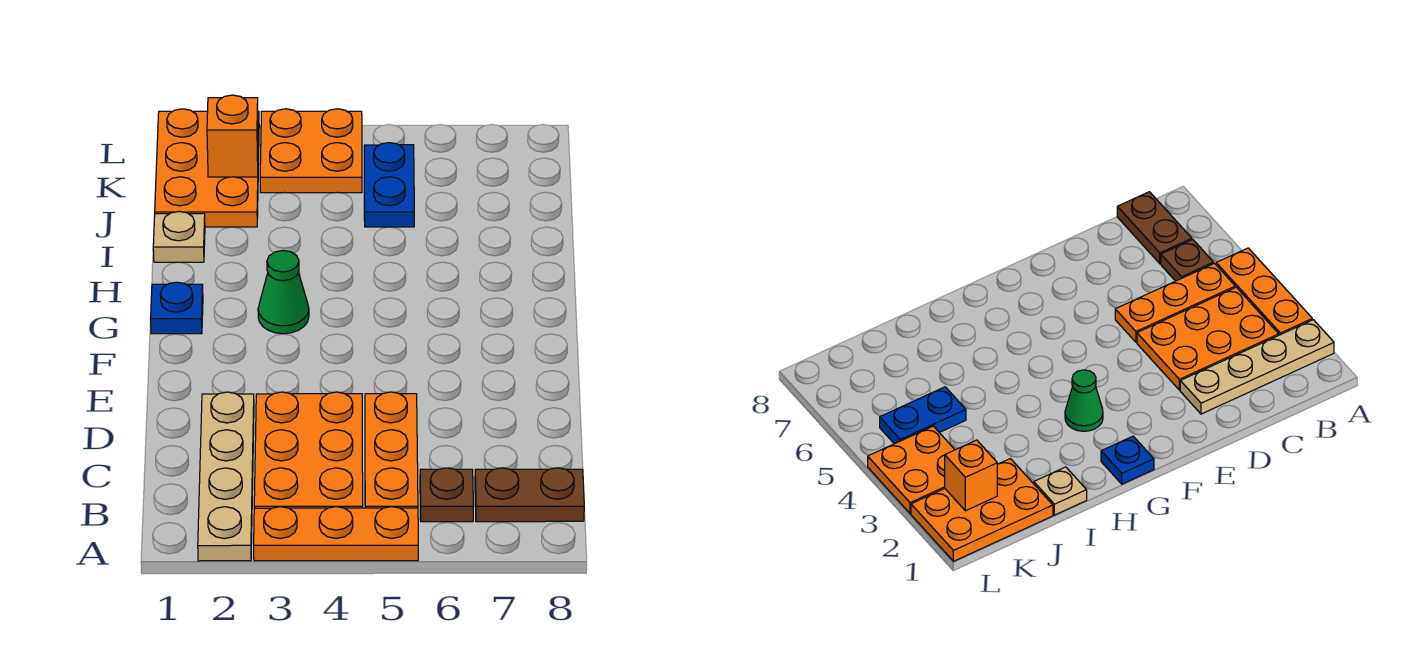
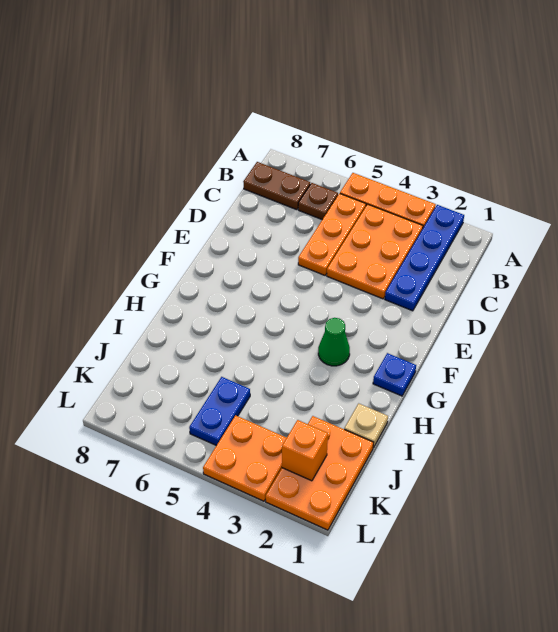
tan plate A2:D2 level 1 -> blue plate A2:D2 level 1

